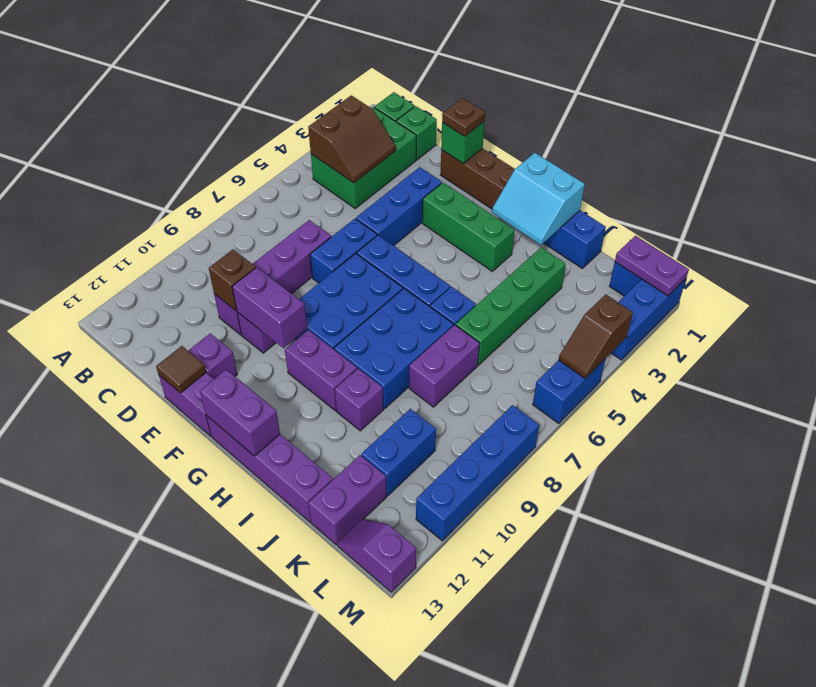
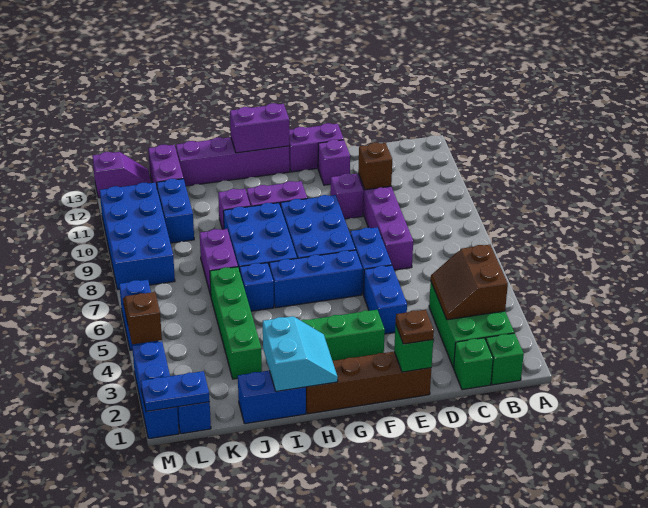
blue brick E3:E5 level 1 -> blue brick E4:E5 level 1
purple brick E10:F10 level 2 -> none
brown tile E13 level 2 -> none
cyan slope H1:I2 level 2 top 1 -> cyan slope H1:I2 level 2 top I
purple plate L1:M1 level 2 -> blue plate L1:M1 level 2
blue brick M8:M11 level 1 -> blue brick L8:M11 level 1

